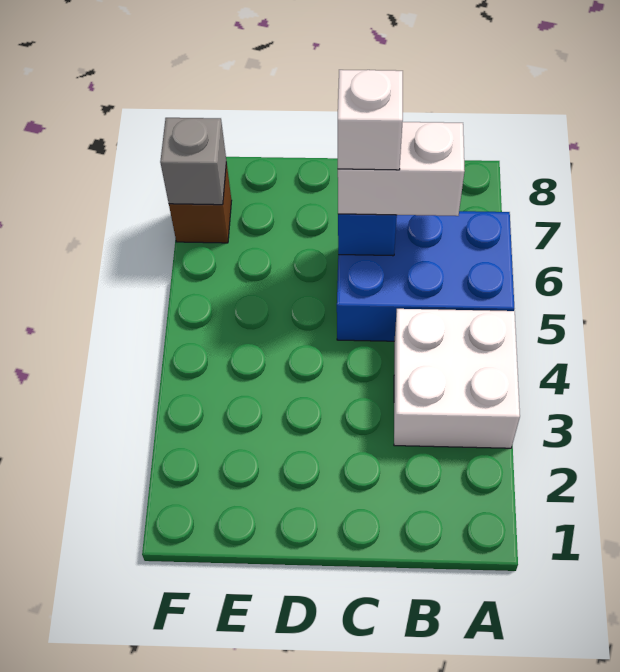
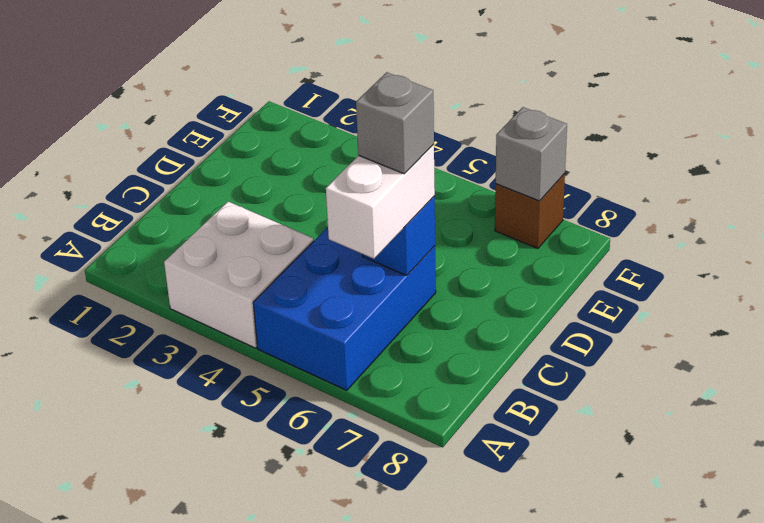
white brick C6 level 4 -> grey brick C6 level 4

